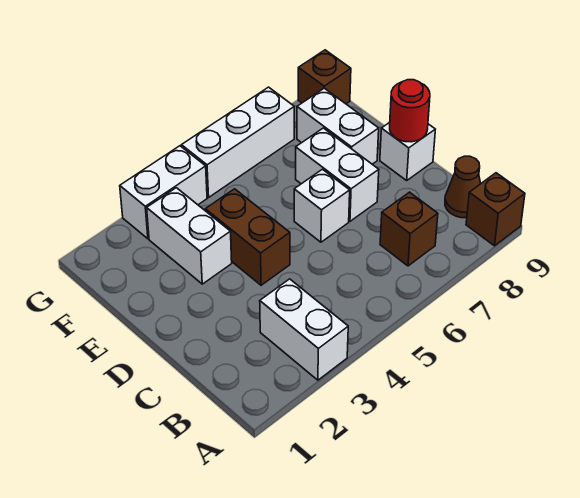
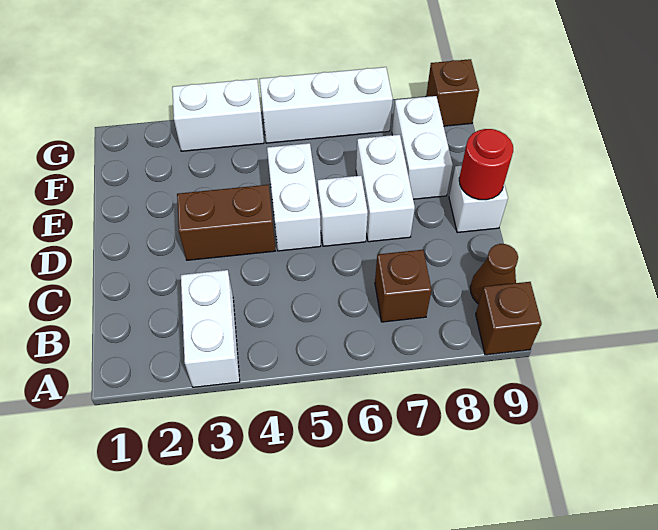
brown brick D4:E4 level 1 -> brown brick D3:D4 level 1
white brick E3:F3 level 1 -> white brick D5:E5 level 1

